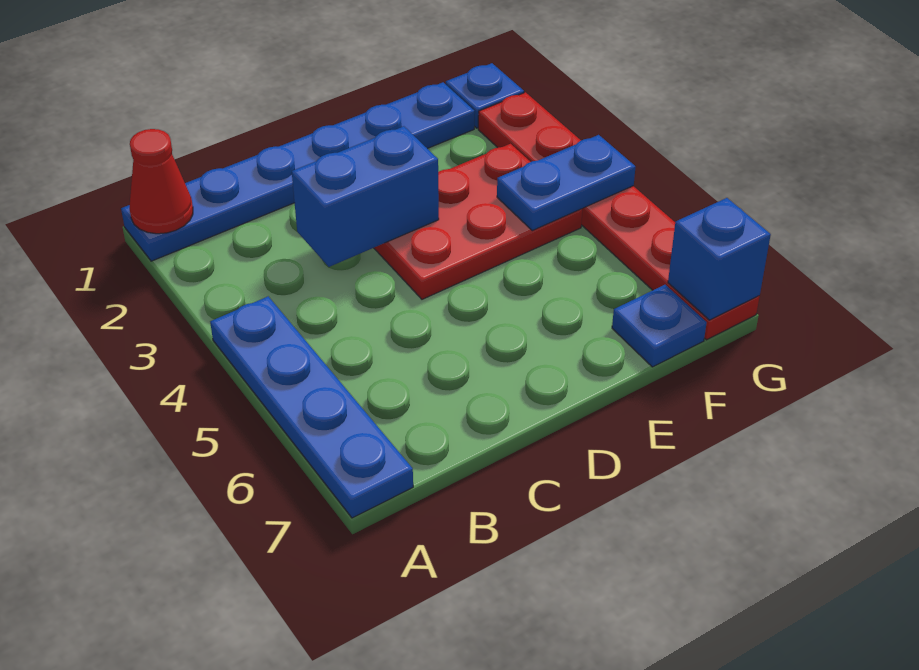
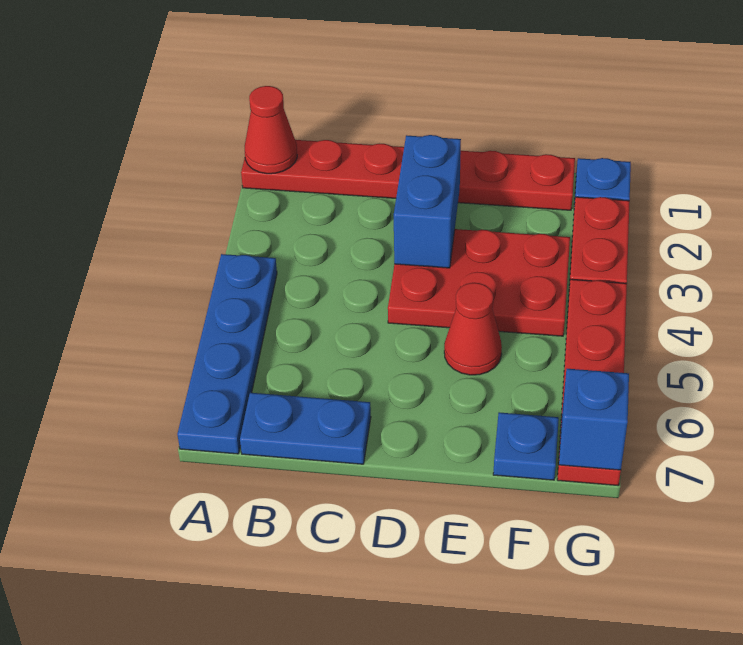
blue plate A1:F1 level 1 -> red plate A1:F1 level 1
blue brick C3:D3 level 2 -> blue brick D2:D3 level 2
none -> red cone E5 level 1
blue plate F4:G4 level 2 -> blue plate B7:C7 level 1

